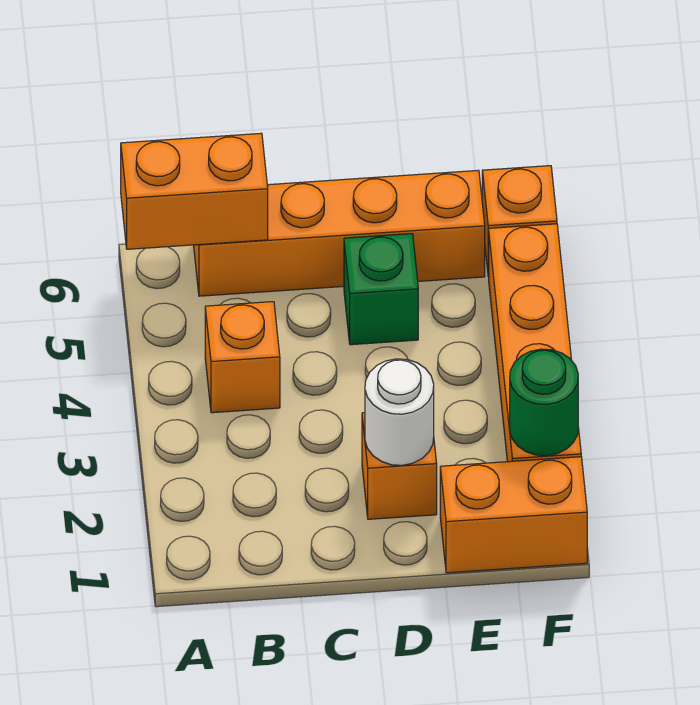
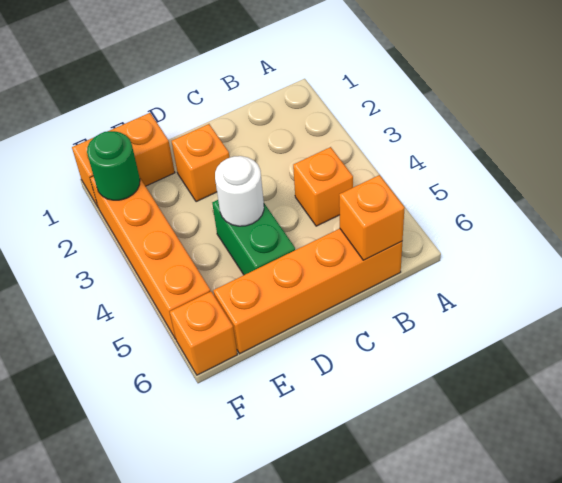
orange brick A6:B6 level 2 -> orange brick B6 level 2
white round brick D2 level 2 -> white round brick D4 level 2
green brick D5 level 1 -> green brick D4:D5 level 1

